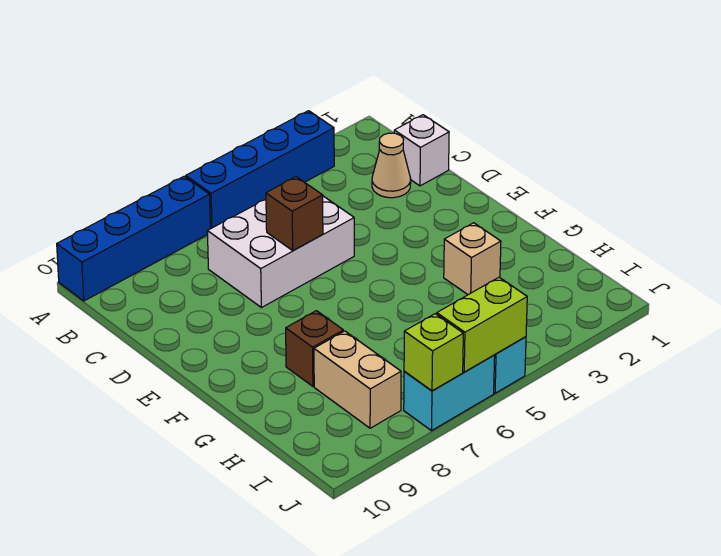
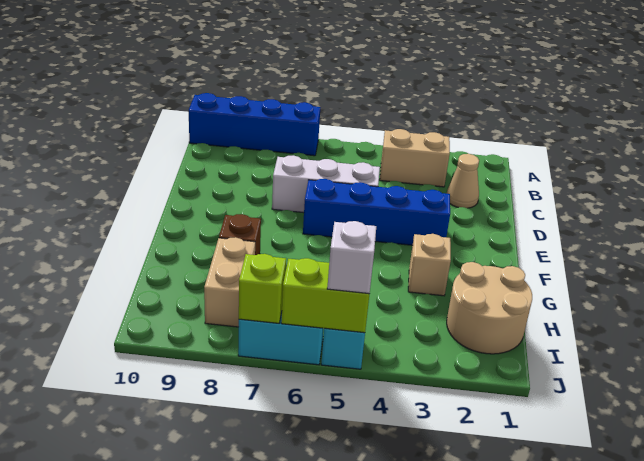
blue brick A3:A6 level 1 -> blue brick E3:E6 level 1
none -> tan brick B3:B4 level 1
white brick C1 level 1 -> white brick J5 level 3
white brick C5:D7 level 1 -> white brick D5:D7 level 1
brown brick D6 level 2 -> none
none -> tan round brick H1:I2 level 1

